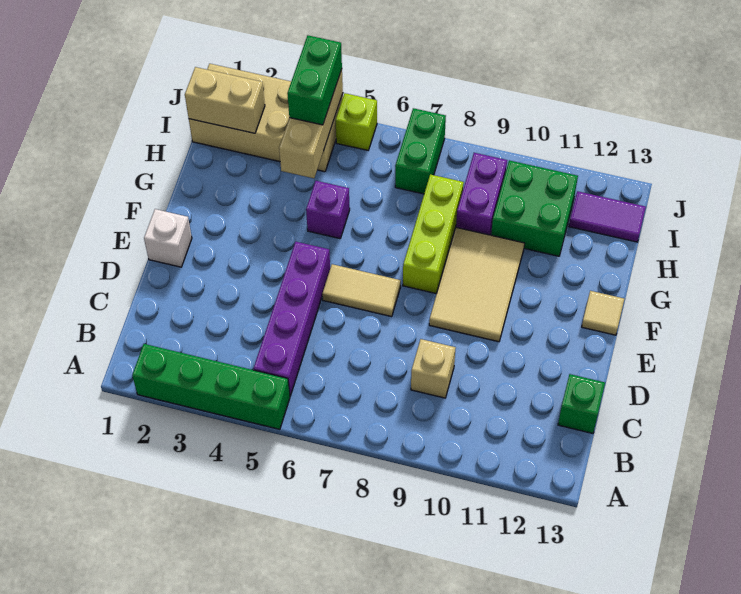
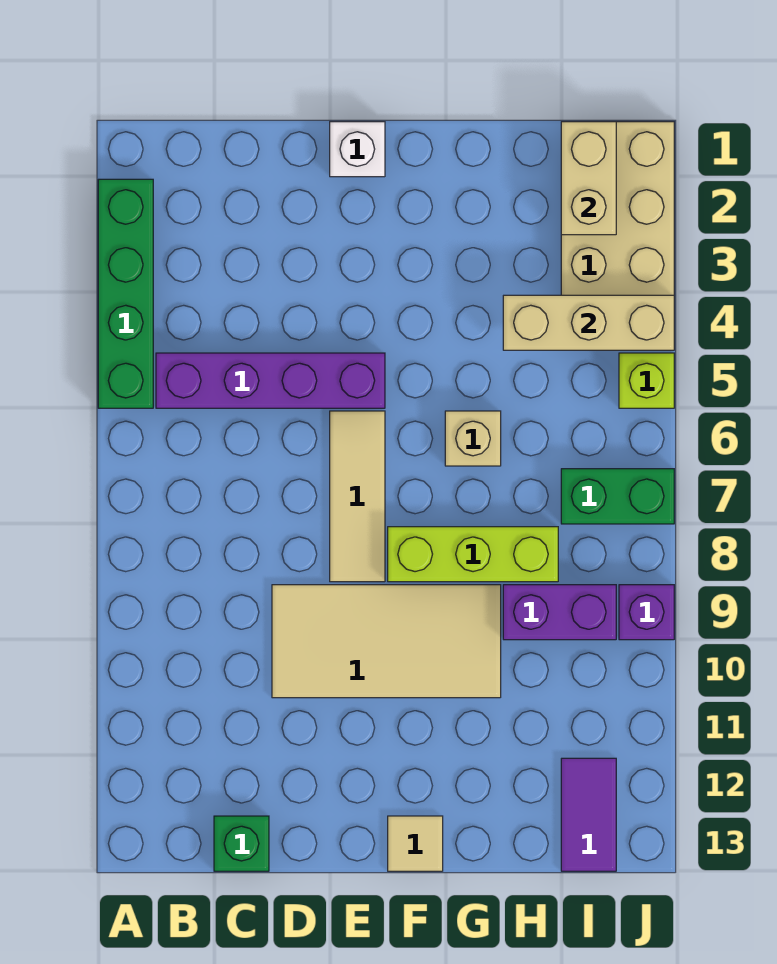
tan brick C9 level 1 -> tan brick G6 level 1
tan tile E6:E7 level 1 -> tan tile E6:E8 level 1
tan tile E9:G10 level 1 -> tan tile D9:G10 level 1
purple brick G5 level 1 -> purple brick J9 level 1
green brick H10:I11 level 1 -> none
green brick I4:J4 level 3 -> none

